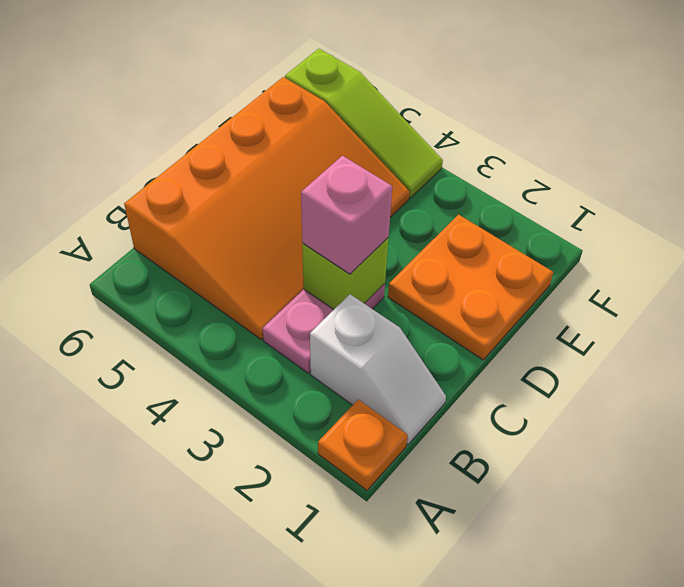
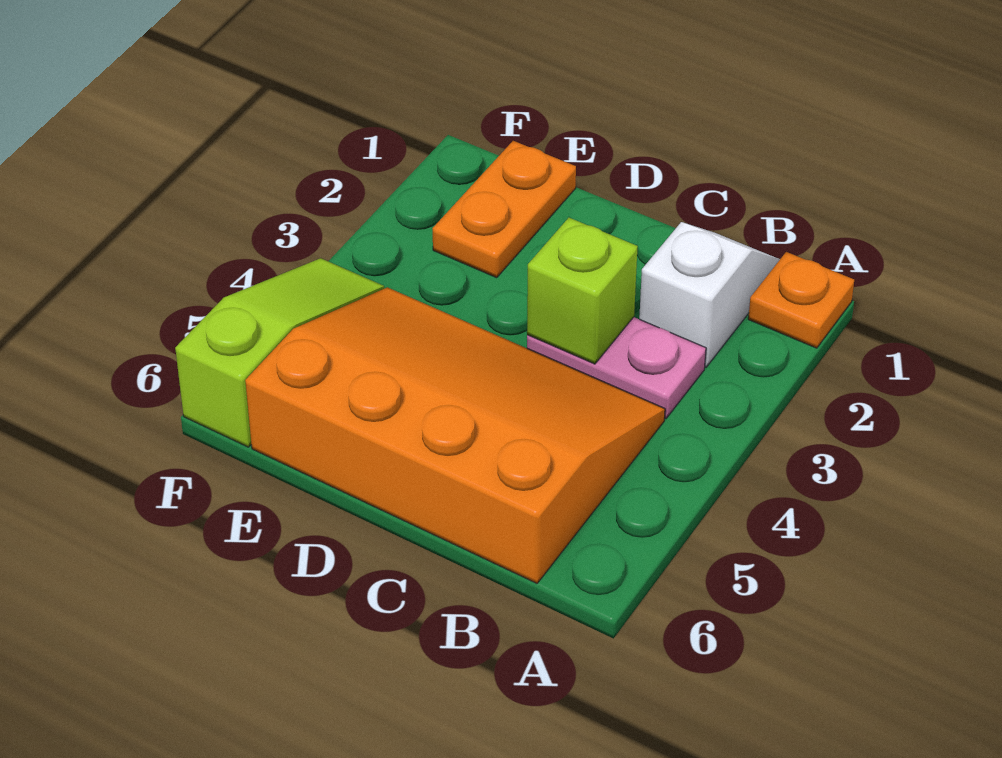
pink brick C3 level 3 -> none
orange plate D1:E2 level 1 -> orange plate E1:E2 level 1

